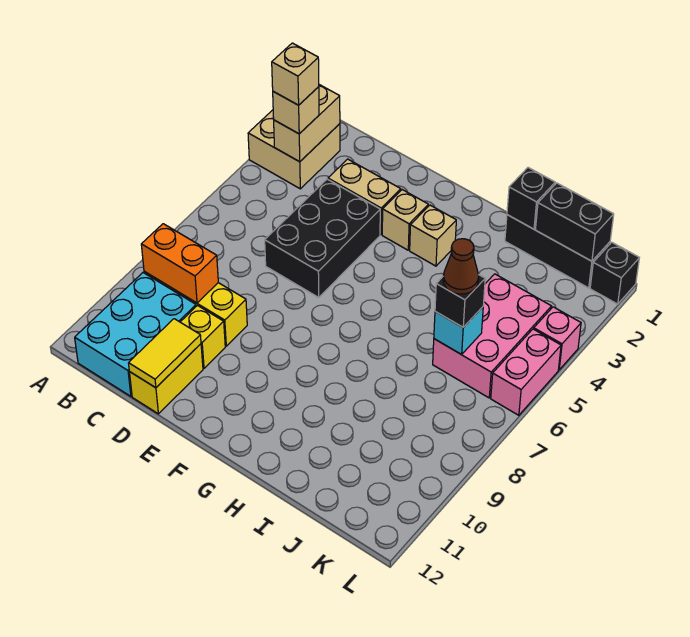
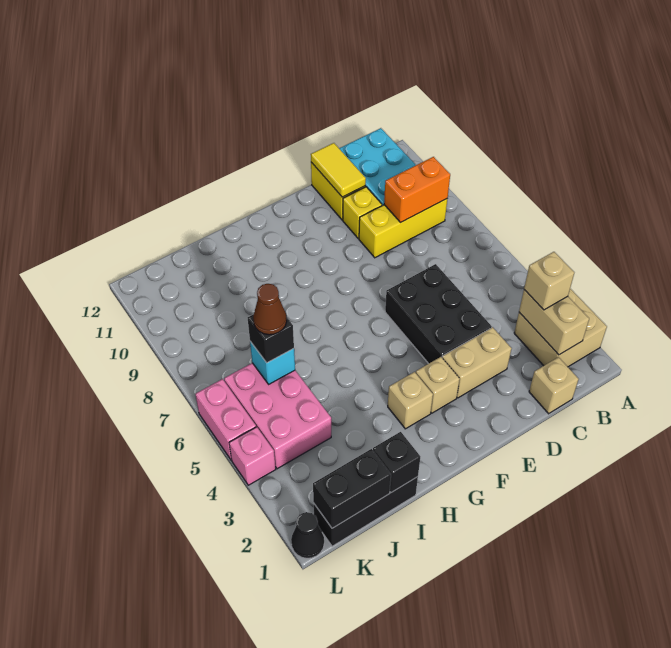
tan brick B3 level 4 -> tan brick C1 level 1
black brick L1 level 1 -> black cone L1 level 1

